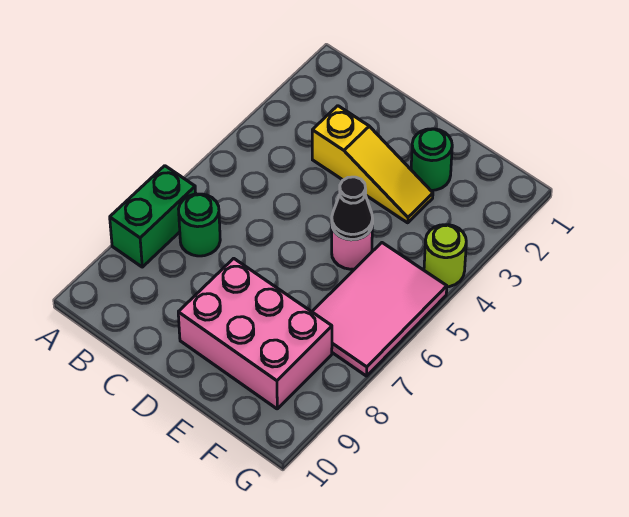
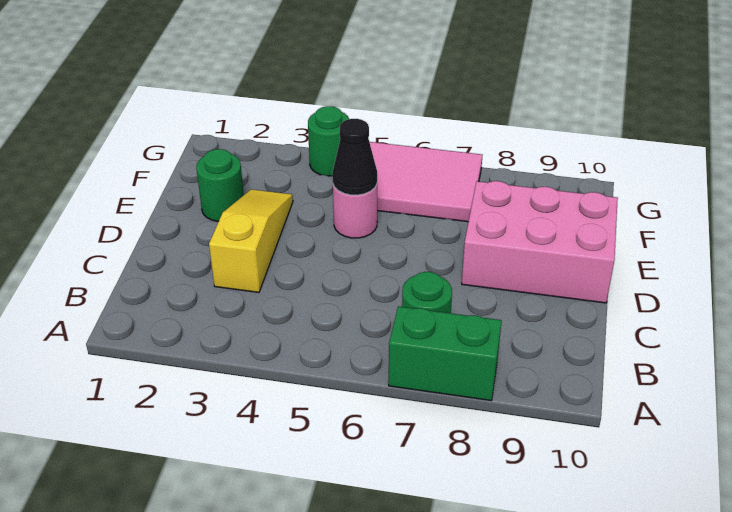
pink brick D8:F9 level 1 -> pink brick D8:E10 level 1
lime round brick G4 level 1 -> green round brick G4 level 1

